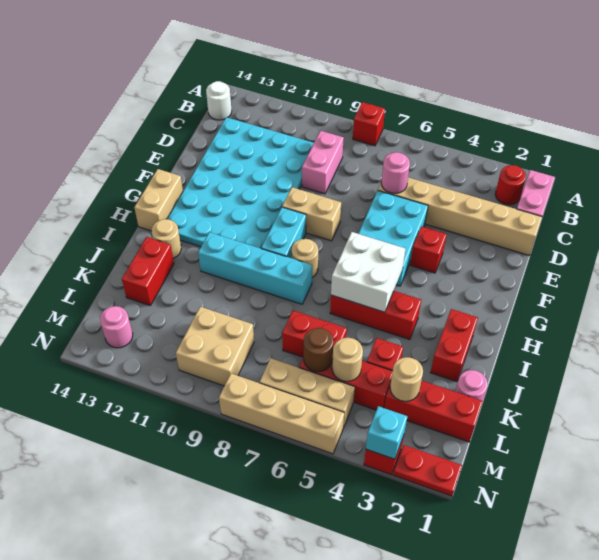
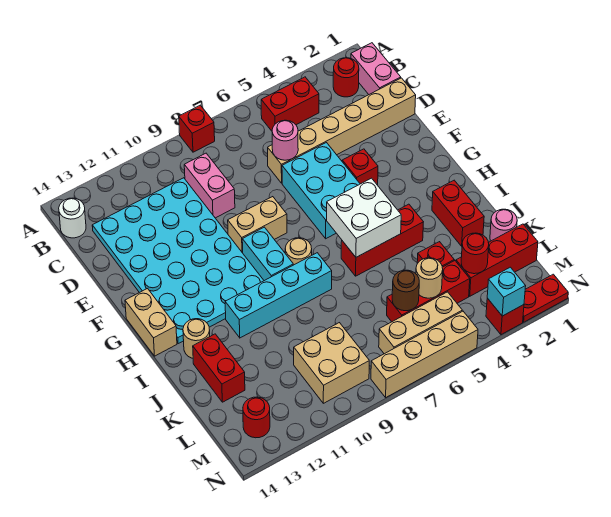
red brick K6:K7 level 1 -> red brick B4:B5 level 1
tan round brick L3 level 2 -> red round brick L3 level 2
pink round brick M13 level 1 -> red round brick M13 level 1

